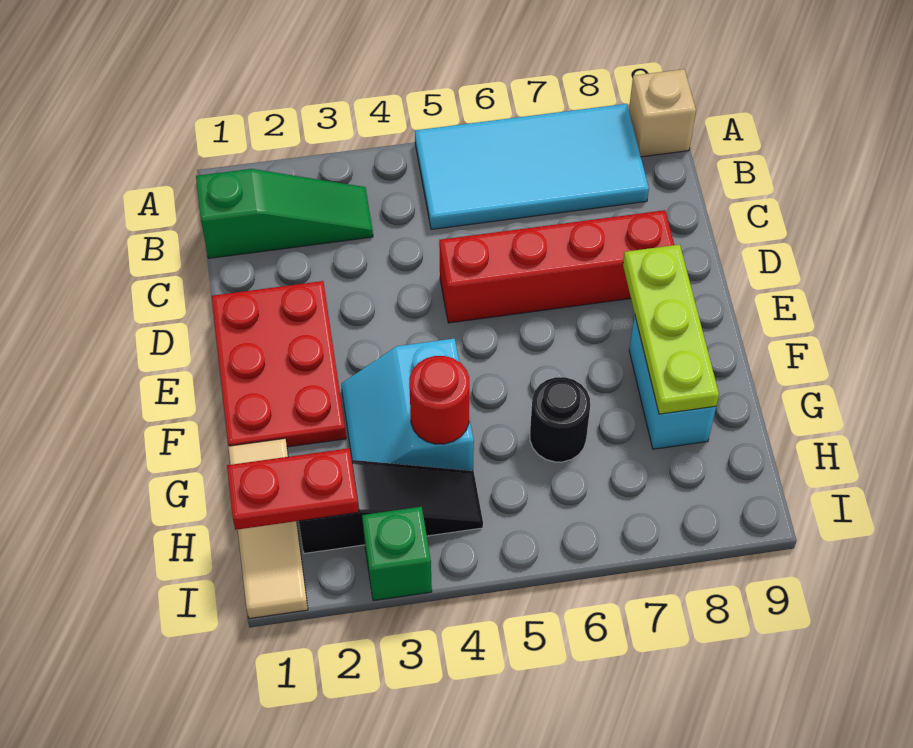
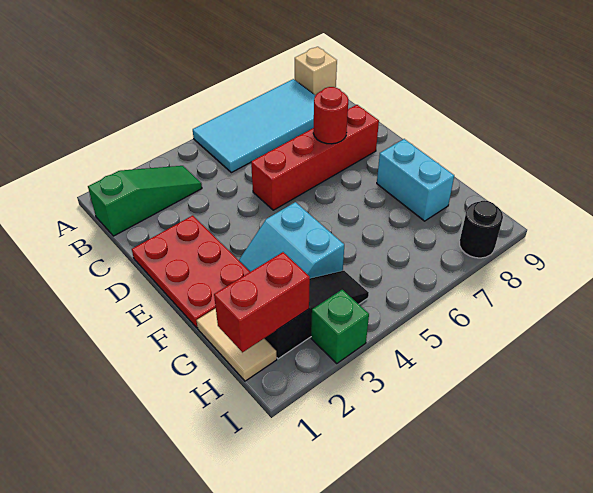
lime plate E8:G8 level 2 -> none
tan tile G1:I1 level 1 -> tan tile G1:H1 level 1
red round brick G4 level 2 -> red round brick D7 level 2
black round brick G6 level 1 -> black round brick I8 level 1
red plate H1:H2 level 2 -> red brick H1:H2 level 2

